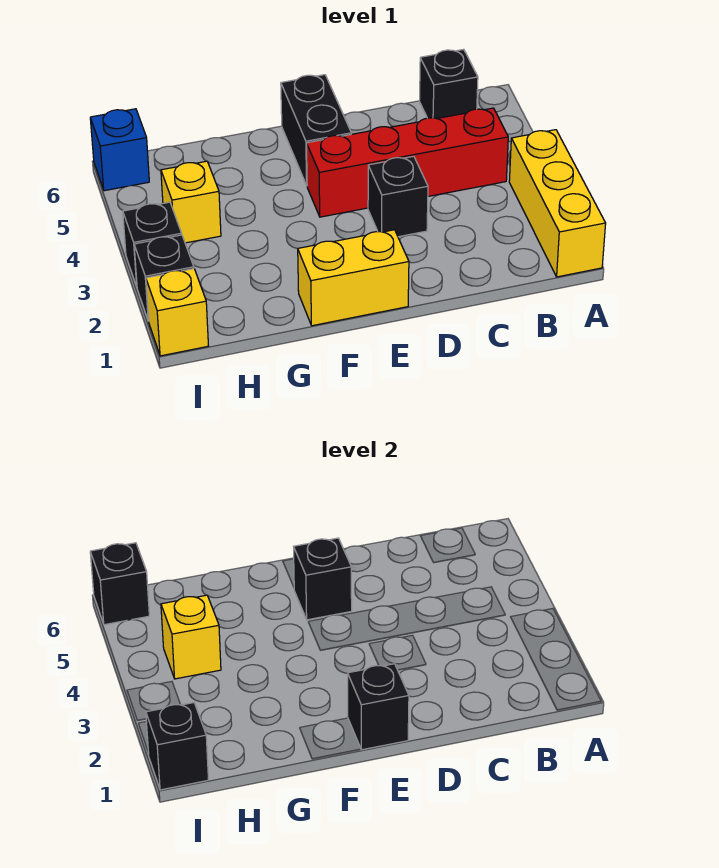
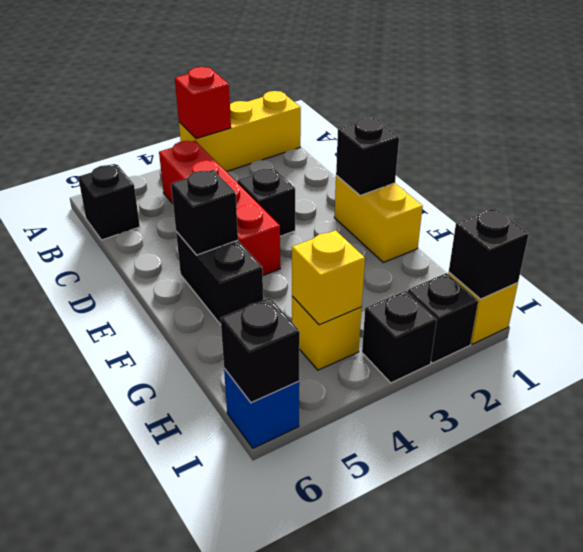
none -> red brick A3 level 2
black brick E5:E6 level 1 -> black brick E5:F5 level 1

